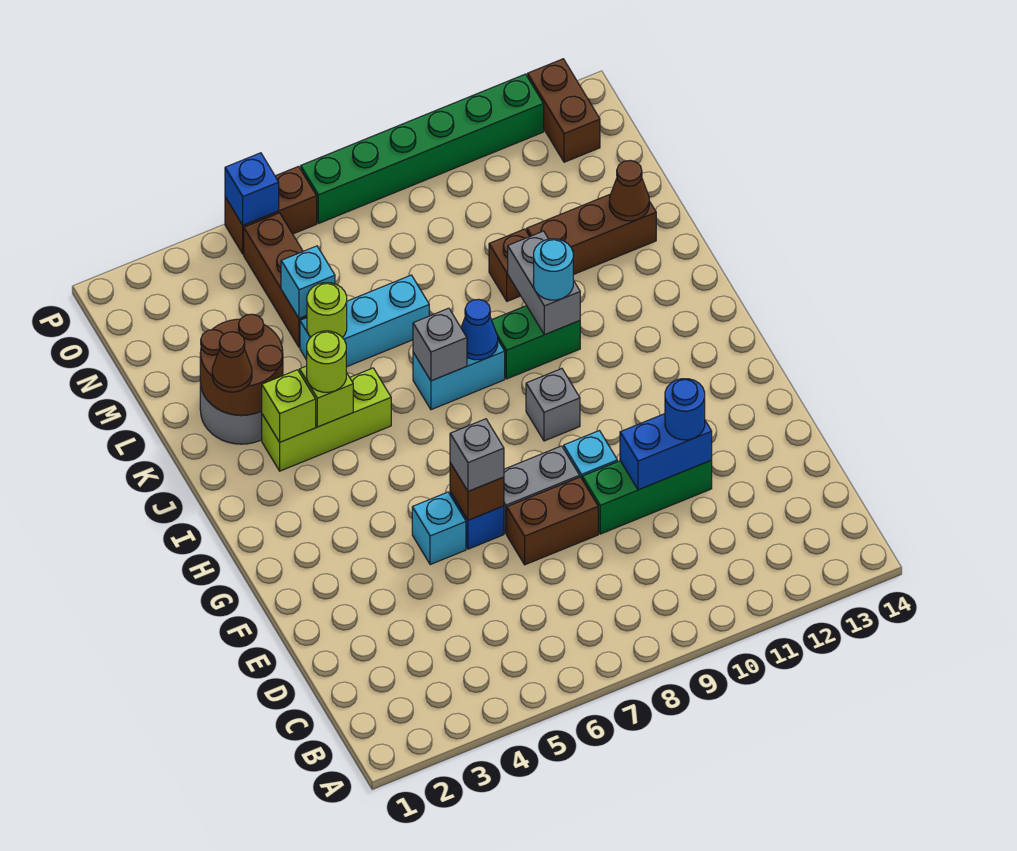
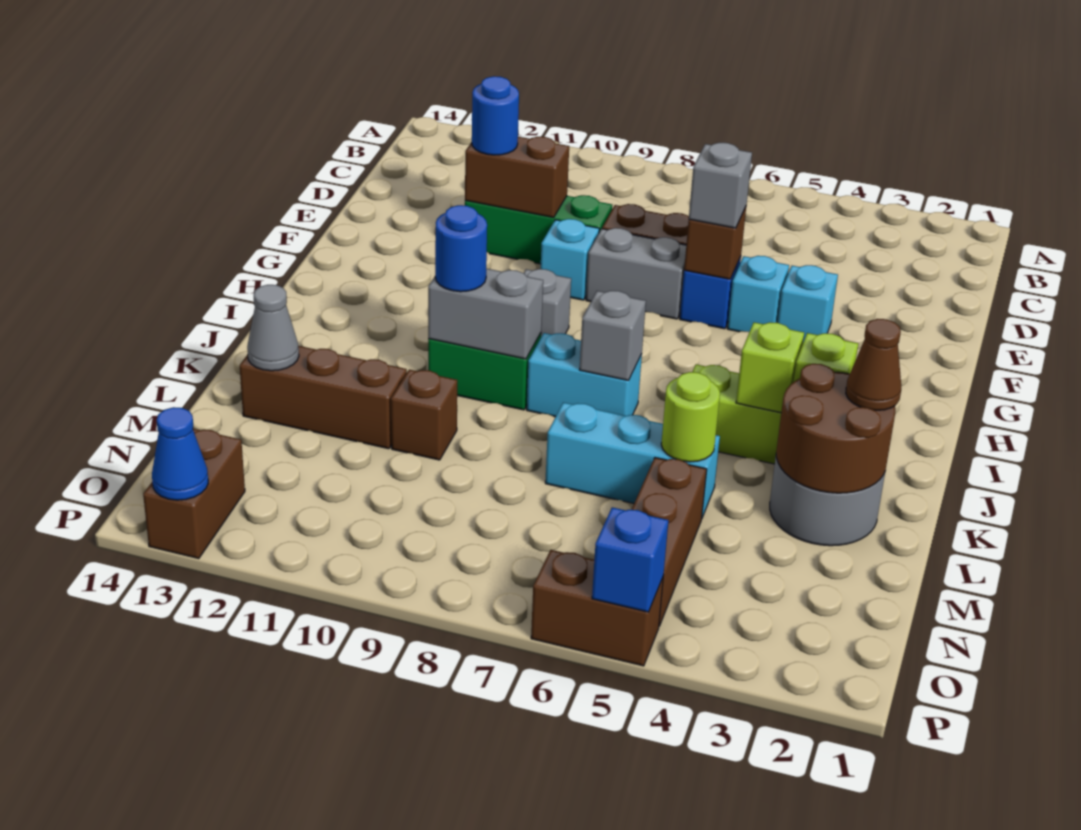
blue brick E10:E11 level 2 -> brown brick E10:E11 level 2
lime round brick J4 level 3 -> none
blue cone J8 level 2 -> blue cone P13 level 2
grey brick J10:K10 level 2 -> grey brick J9:J10 level 2
cyan round brick J10 level 3 -> blue round brick J10 level 3
brown cone L13 level 2 -> grey cone L13 level 2
cyan brick M5 level 2 -> cyan brick F4 level 1
green brick P7:P12 level 1 -> none

